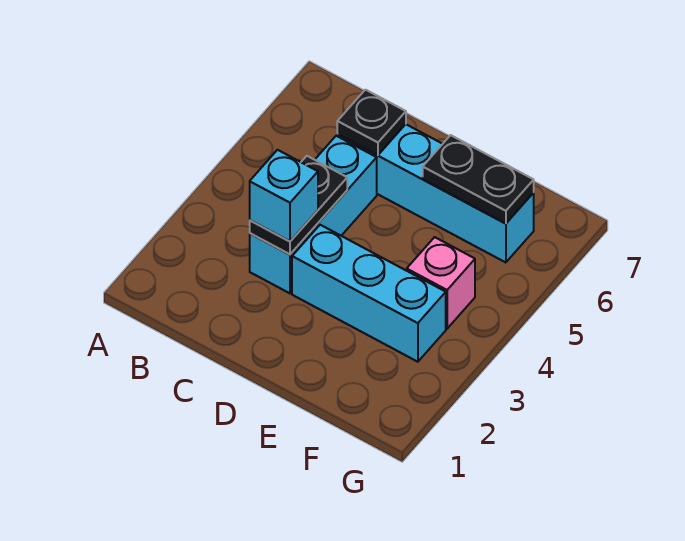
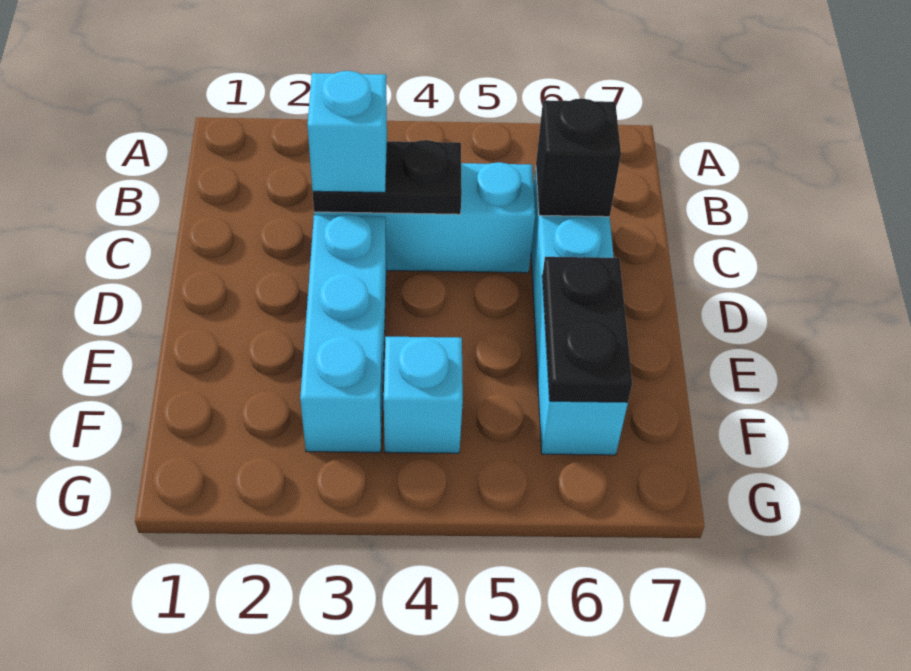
black plate C6 level 2 -> black brick C6 level 2
pink brick F4 level 1 -> cyan brick F4 level 1

